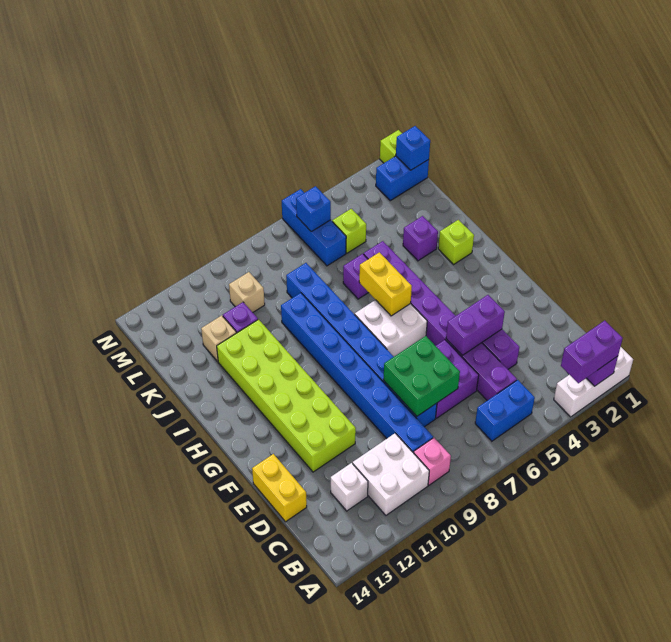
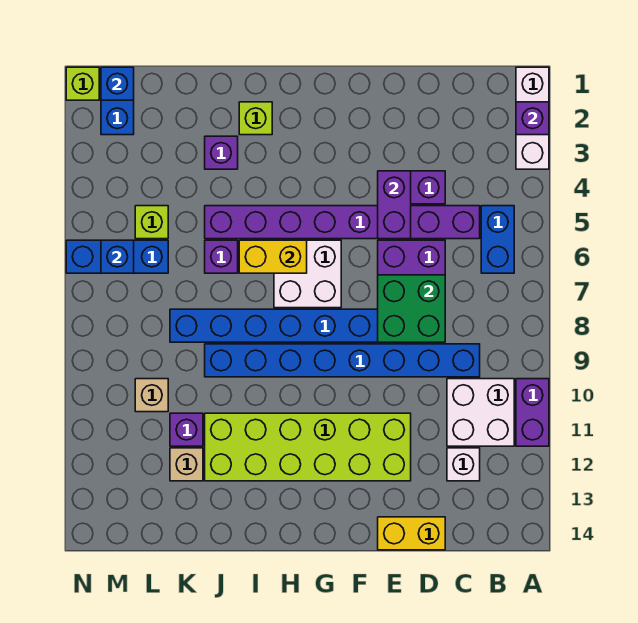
purple brick A2:A3 level 3 -> purple brick A10:A11 level 1
pink brick B9 level 1 -> none

